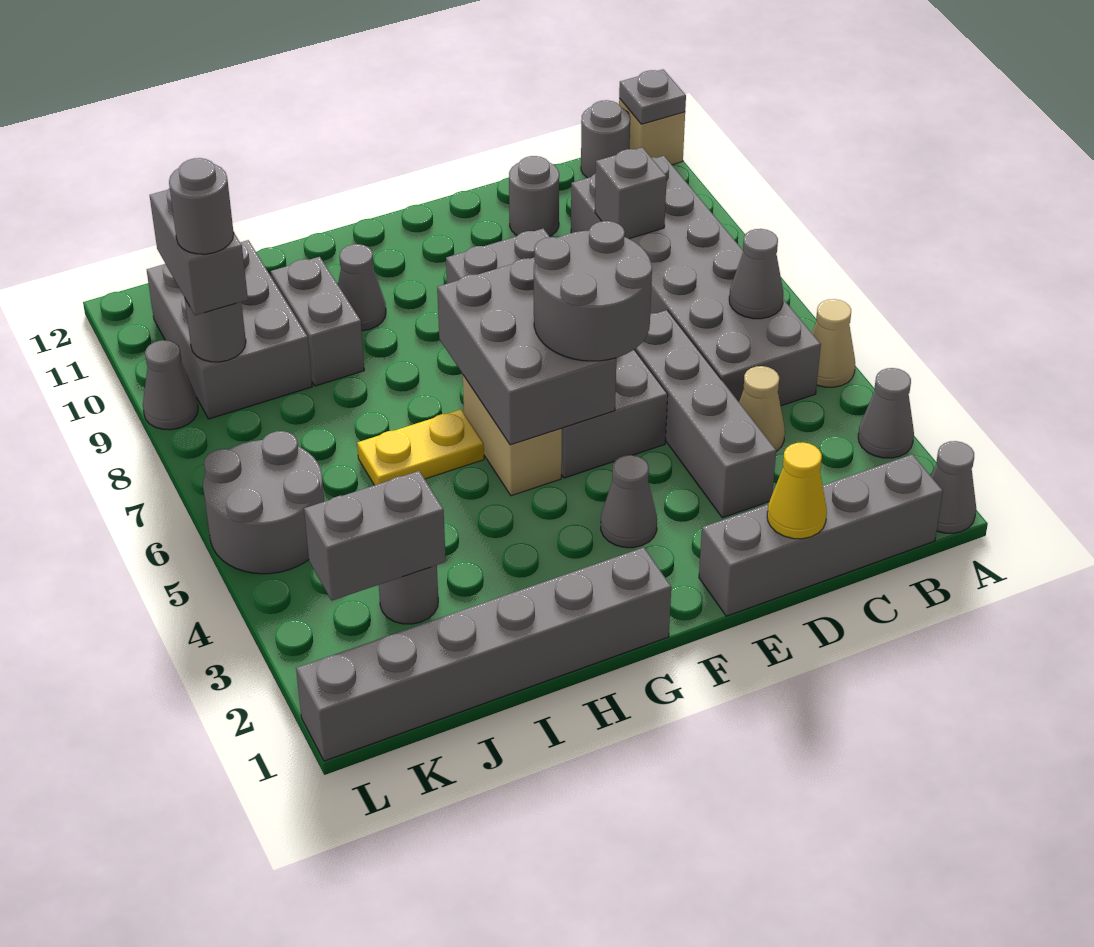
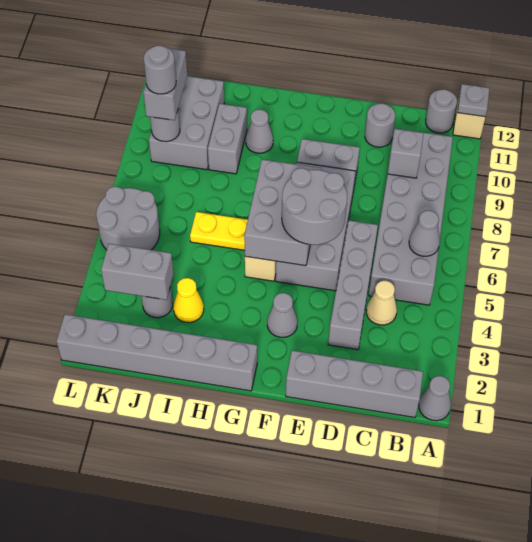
grey cone A3 level 1 -> none
tan cone A5 level 1 -> none
yellow cone D1 level 2 -> yellow cone I3 level 1
grey cone L9 level 1 -> none

